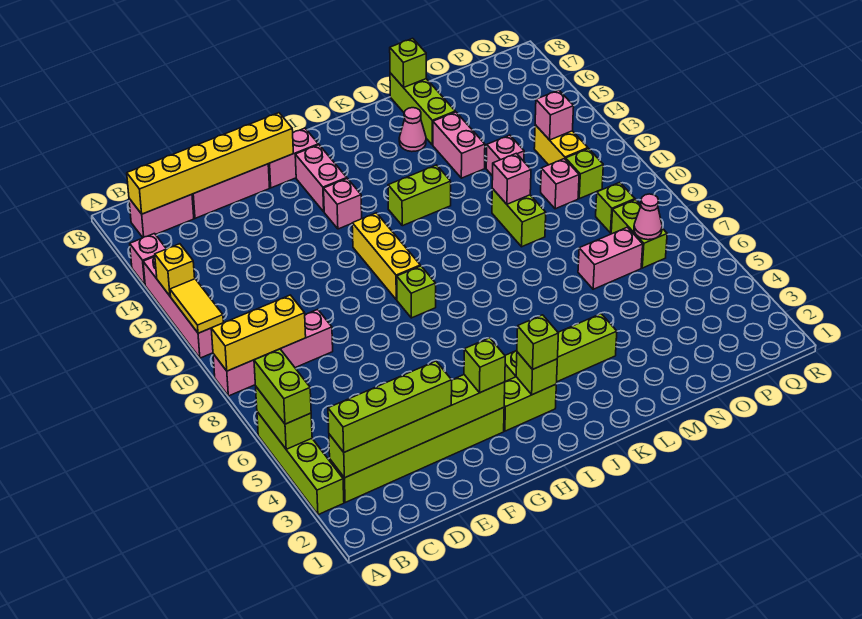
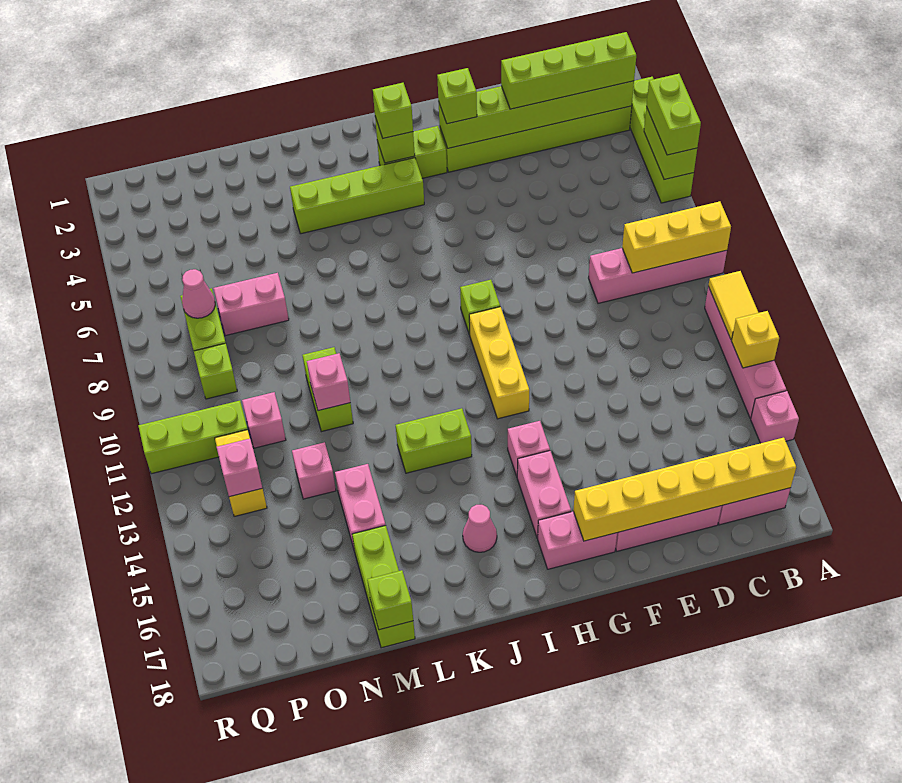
pink cone L16 level 1 -> pink cone J16 level 1
lime brick P11 level 1 -> lime brick P11:R11 level 1

